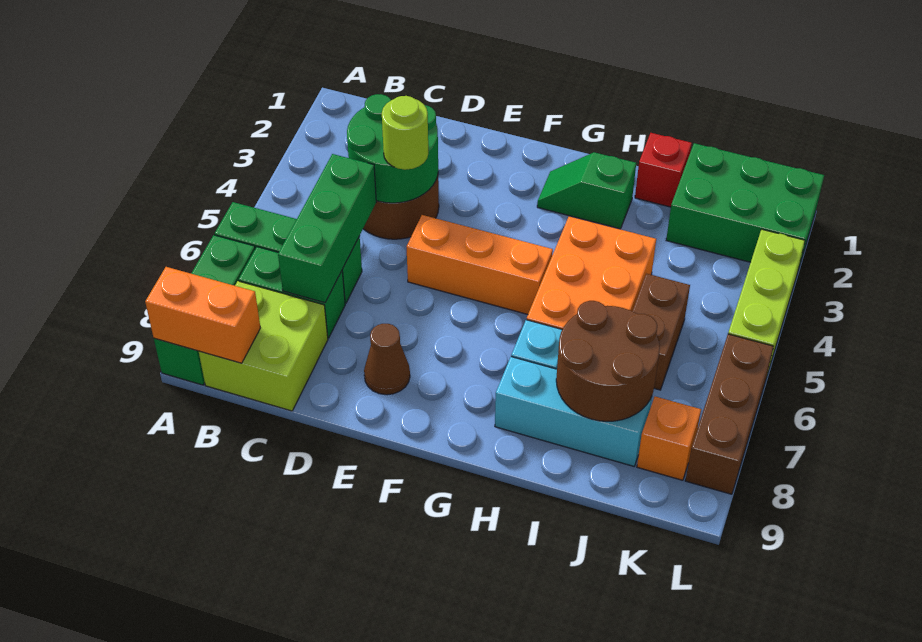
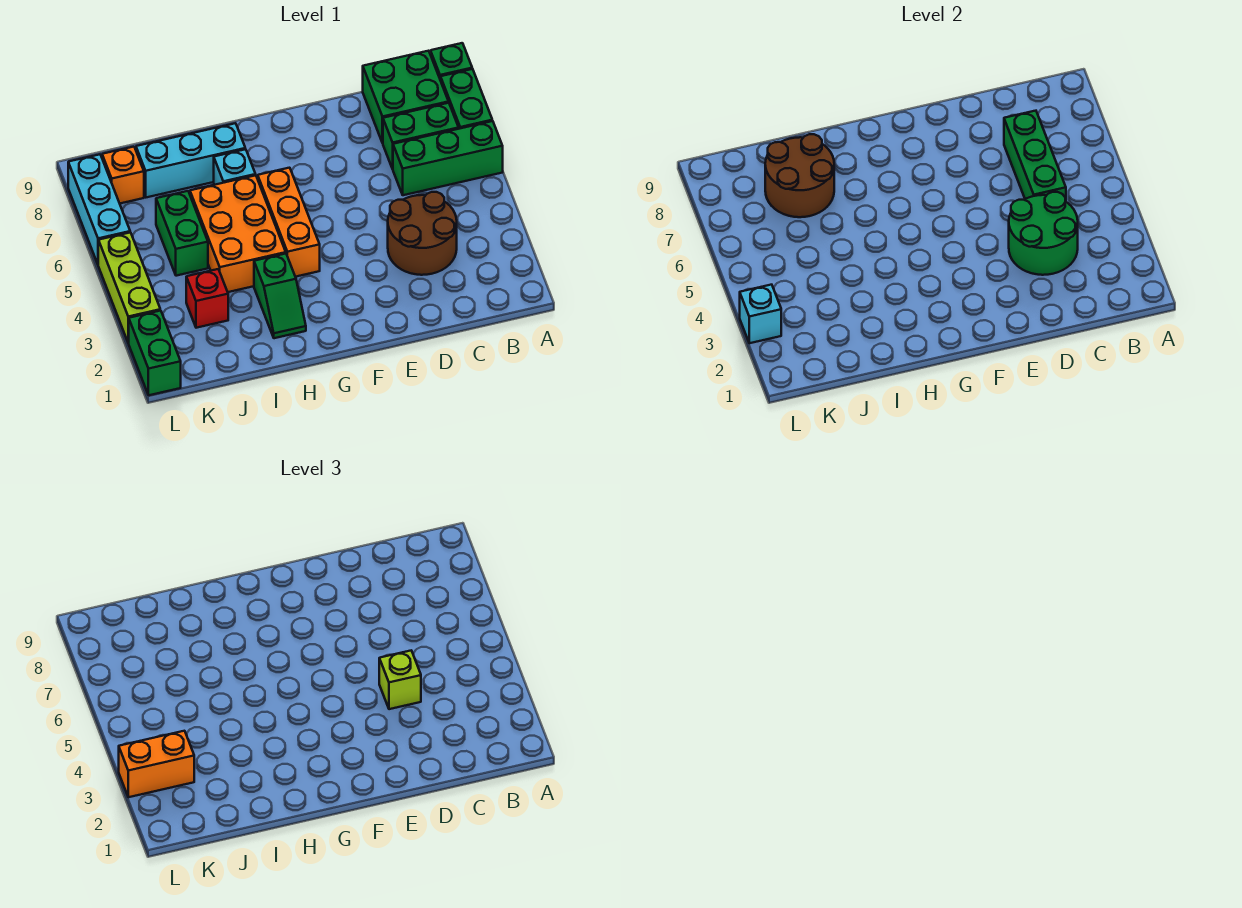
orange brick A9:B9 level 2 -> orange brick K3:L3 level 3
lime brick B8:C9 level 1 -> green brick B8:C9 level 1
lime round brick D4 level 3 -> lime brick D4 level 3
orange brick E5:G5 level 1 -> orange brick G4:G6 level 1
brown cone E8 level 1 -> none
green slope G2:H2 level 1 top H -> green slope H2:H3 level 1 top 3
red brick I1 level 1 -> red brick J3 level 1
green brick J1:L2 level 1 -> green brick L1:L2 level 1
brown brick J5:J6 level 1 -> green brick J5:J6 level 1
none -> cyan brick L3 level 2
brown brick L6:L8 level 1 -> cyan brick L6:L8 level 1

